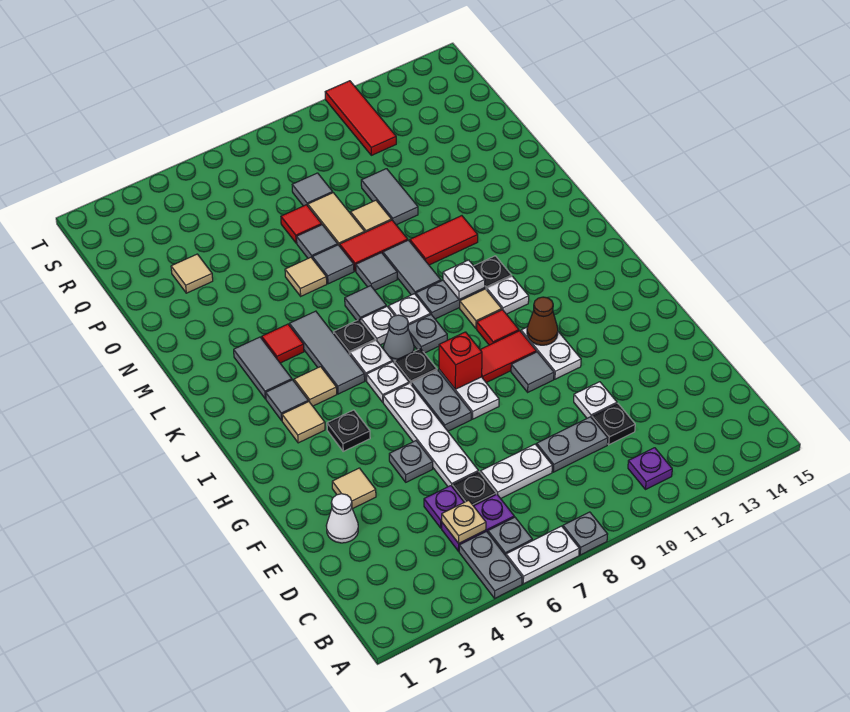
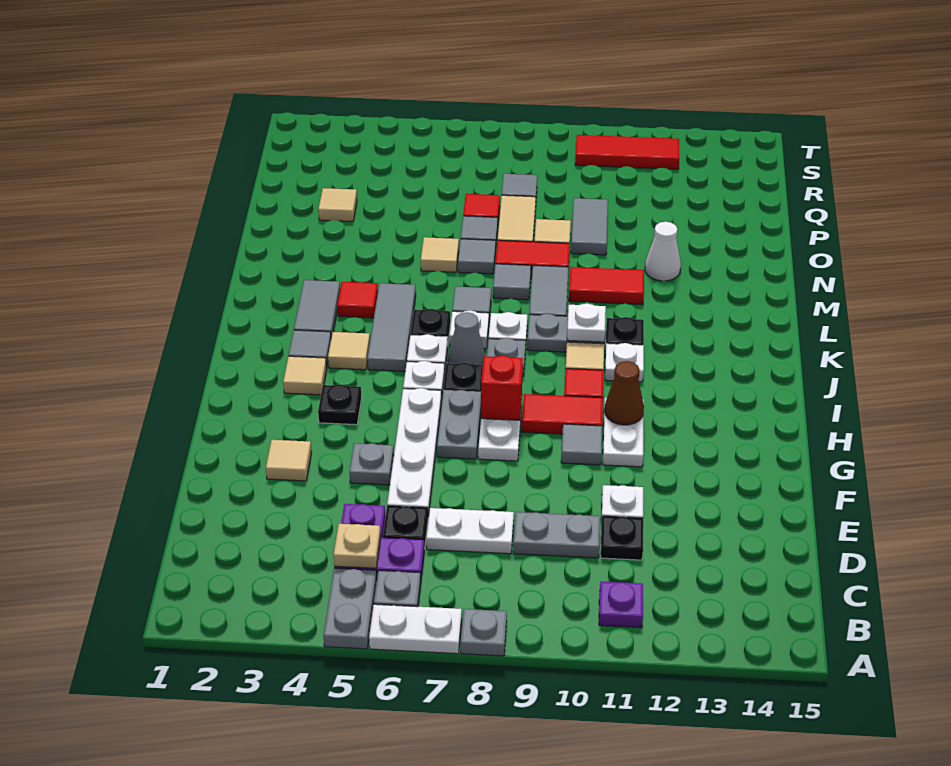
white cone E2 level 1 -> white cone N12 level 1
red tile R11:T11 level 1 -> red tile S10:S12 level 1

